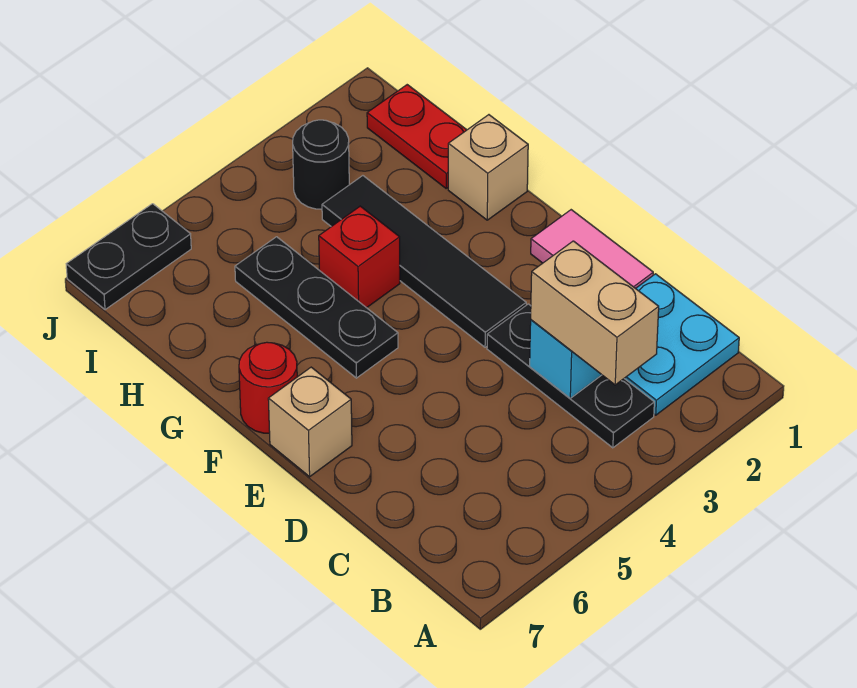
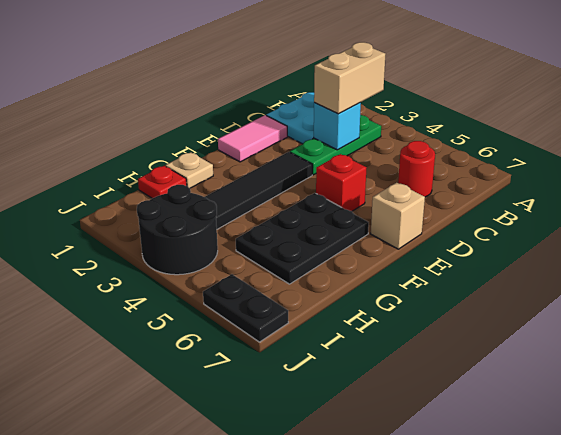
black plate B3:D3 level 1 -> green plate B3:D3 level 1
black plate F5:H5 level 1 -> black plate F5:H6 level 1
red round brick F7 level 1 -> red round brick C6 level 1
tan brick G1 level 1 -> tan plate G1 level 1
red brick G4 level 1 -> red brick E5 level 1
red plate H1:I1 level 1 -> red plate H1 level 1
black round brick I3 level 1 -> black round brick I3:J4 level 1

